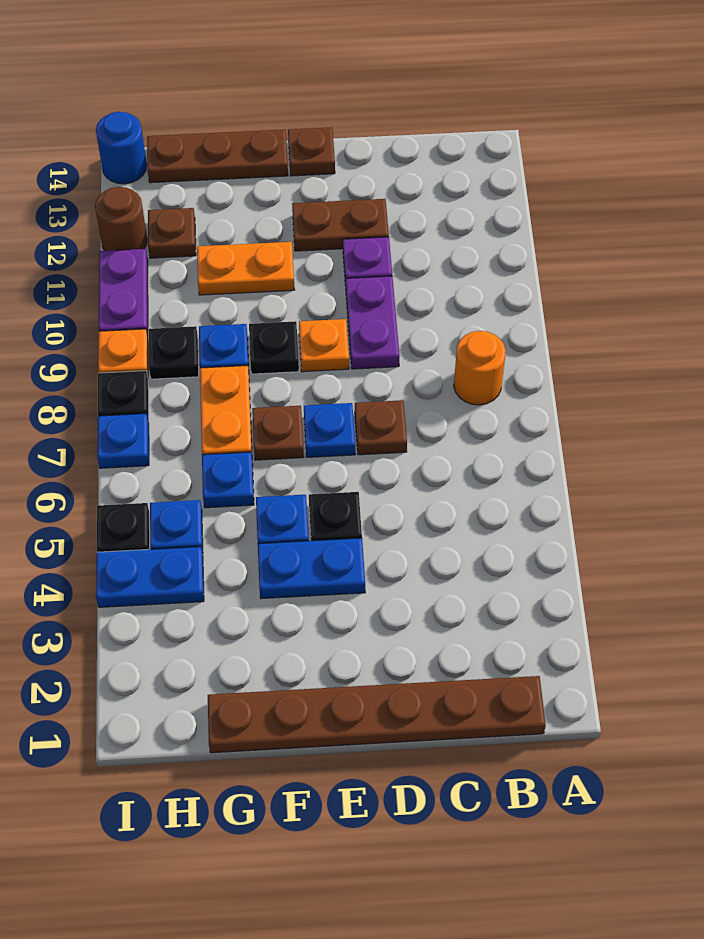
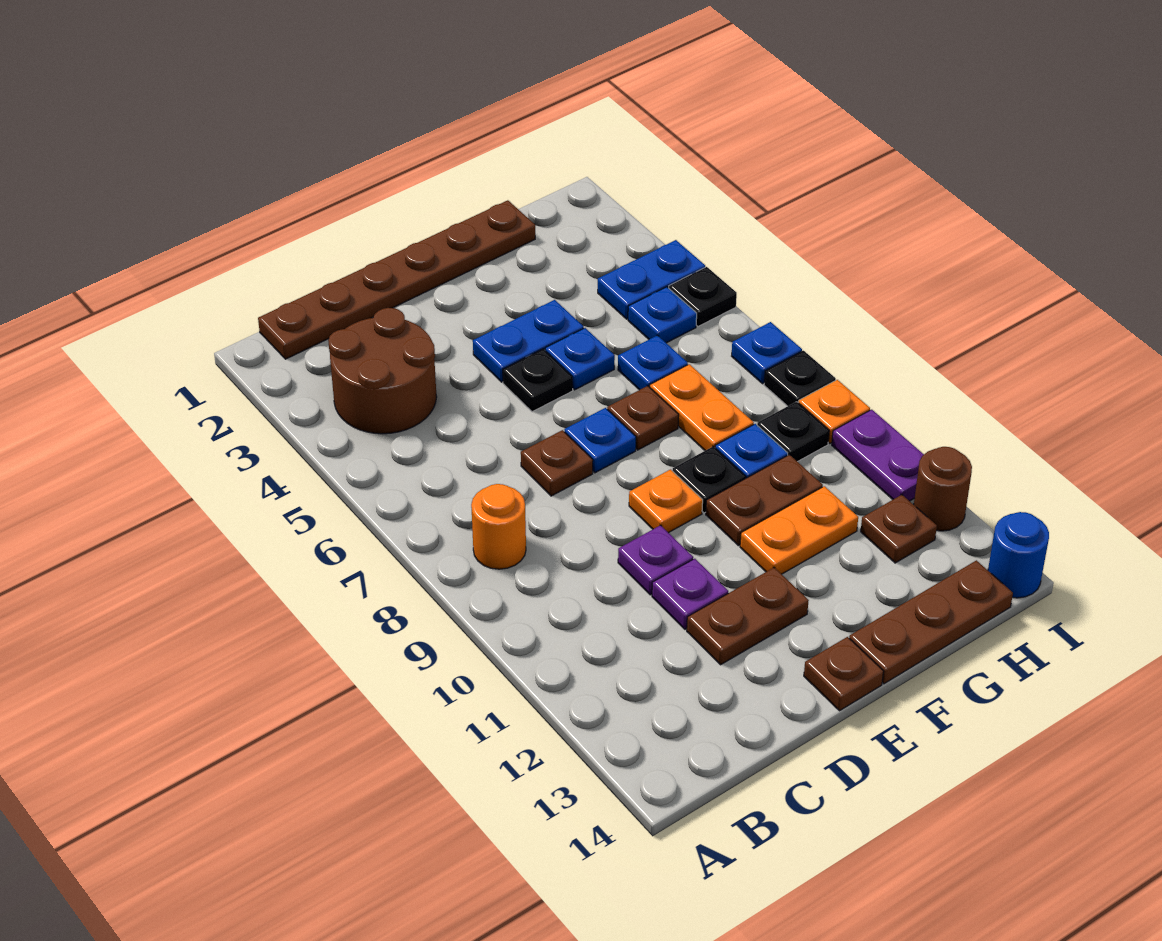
none -> brown round brick B3:C4 level 1
purple plate D9:D10 level 1 -> purple plate D10 level 1
none -> brown plate F10:G10 level 1

